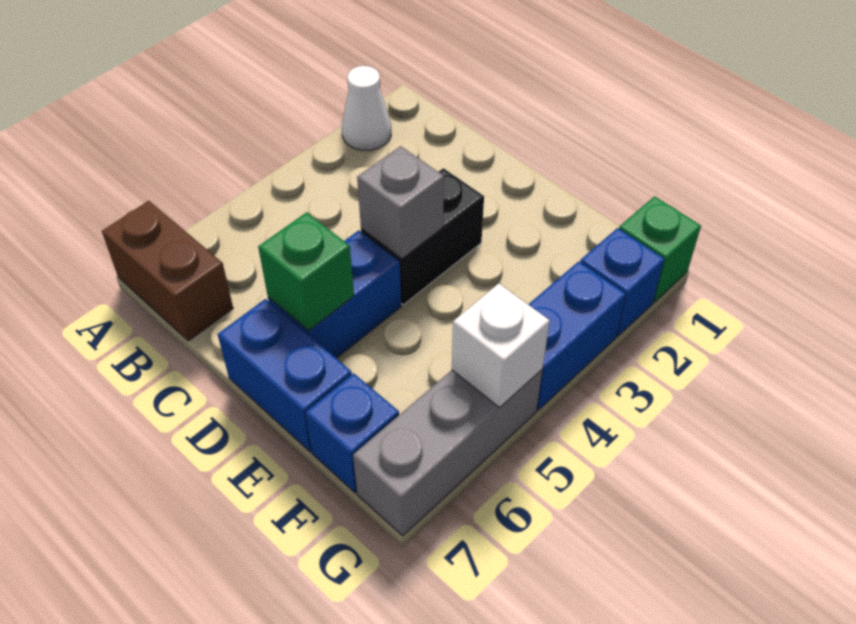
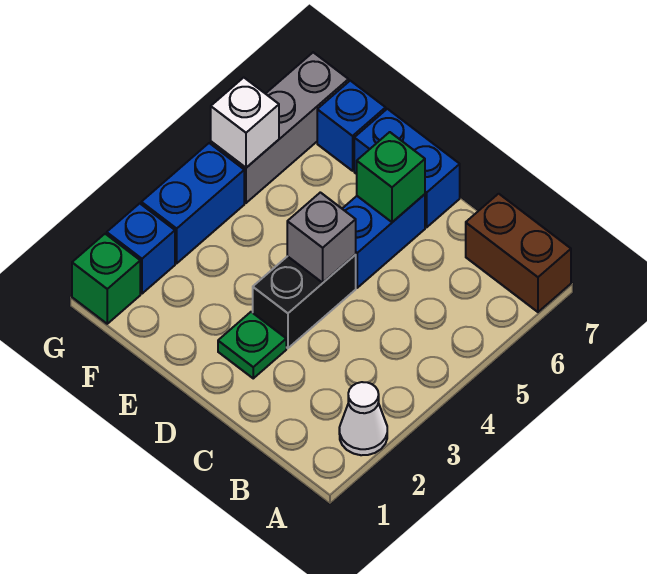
none -> green plate D2 level 1

